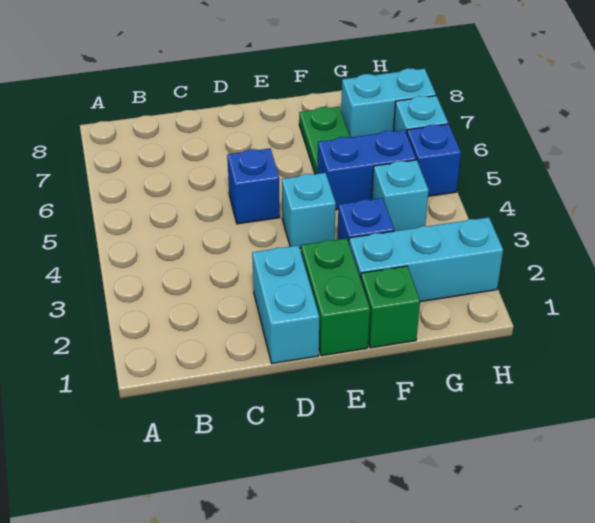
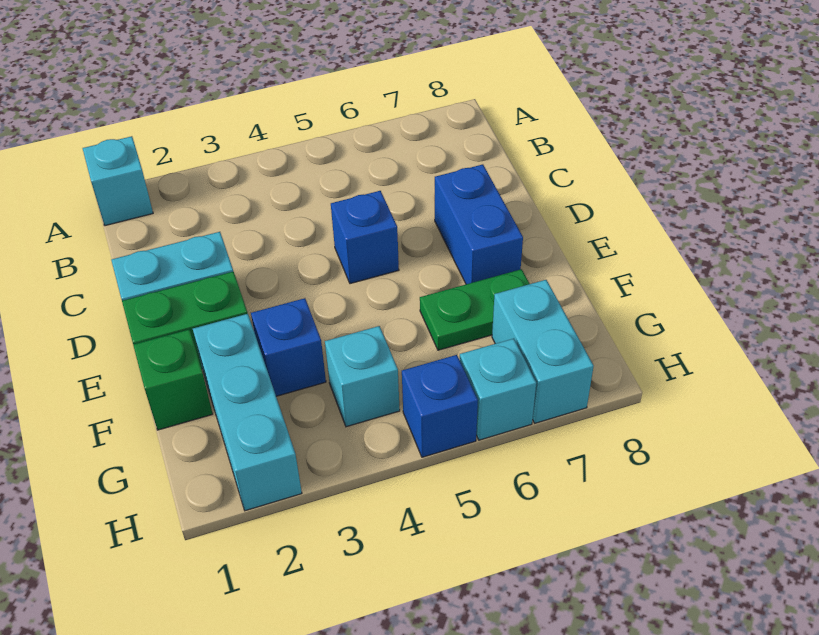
cyan brick E4 level 1 -> cyan brick A1 level 1
blue brick F5:G5 level 1 -> blue brick D7:E7 level 1

